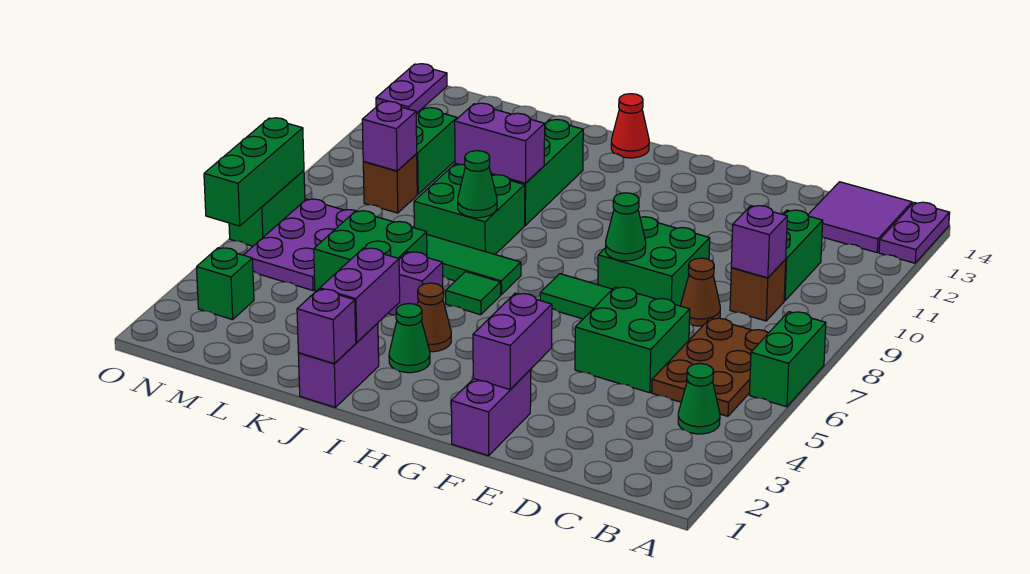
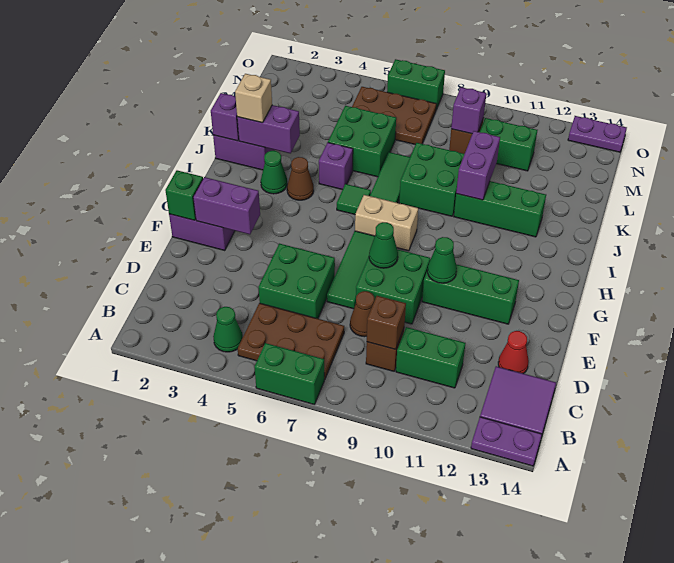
purple brick C9 level 2 -> brown brick C9 level 2
none -> tan brick H7:H8 level 1
red cone I14 level 1 -> red cone D13 level 1
none -> tan brick J2 level 3
green cone J8 level 2 -> green cone F10 level 2
purple plate M5:N7 level 1 -> brown plate M5:N7 level 1
green brick N3 level 1 -> green brick F1 level 2
green brick O5:O7 level 2 -> green brick F10:F12 level 1

